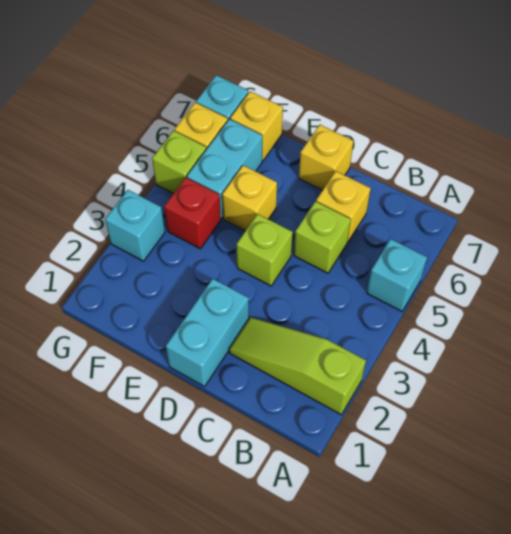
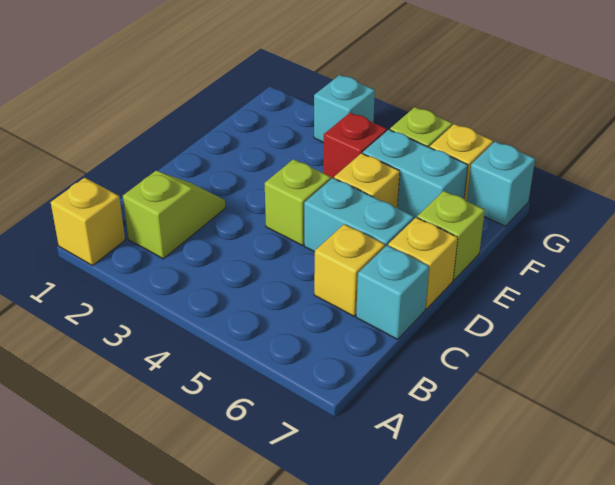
lime slope A2:C2 level 1 top A -> lime slope B2:C2 level 1 top B
cyan brick A5 level 1 -> cyan brick C7 level 1
lime brick C5 level 1 -> lime brick E7 level 1
cyan brick D1:D2 level 1 -> cyan brick D5:D6 level 1
yellow brick F7 level 1 -> yellow brick A1 level 1

